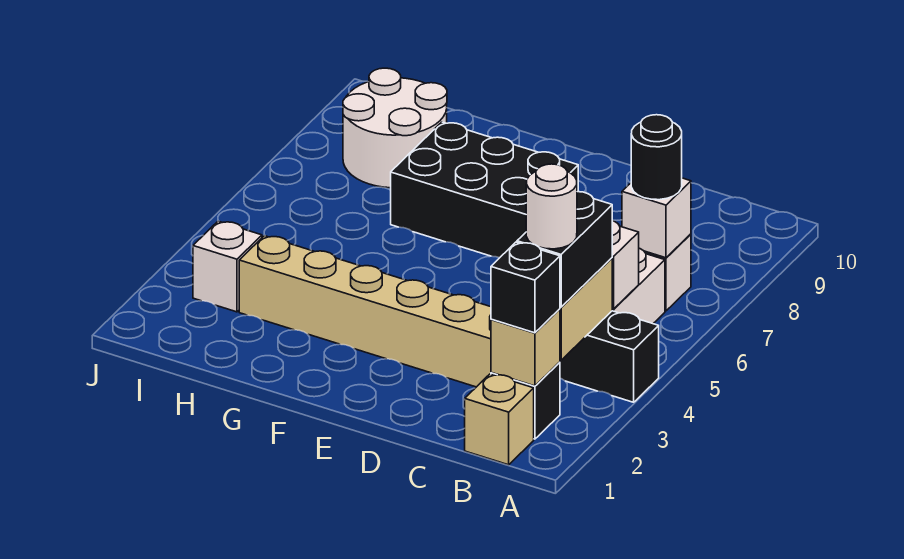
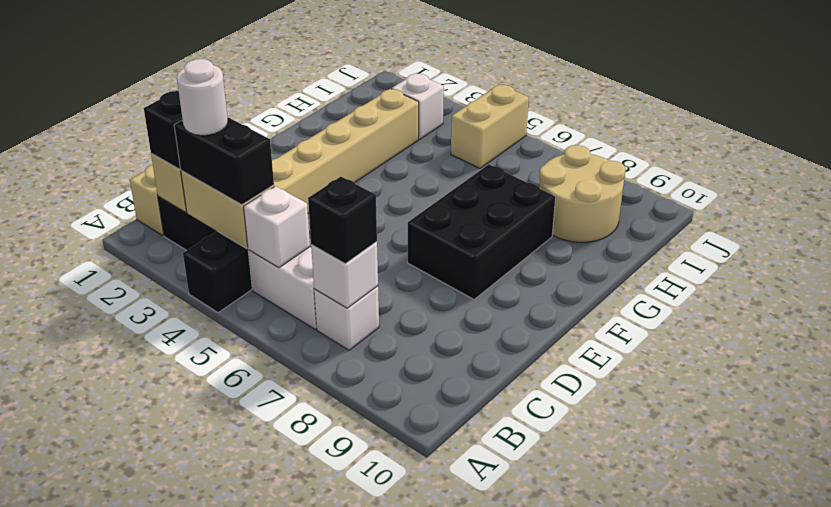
black round brick B7 level 3 -> black brick B7 level 3
white round brick H8:I9 level 1 -> tan round brick H8:I9 level 1
none -> tan brick I5:J5 level 1

